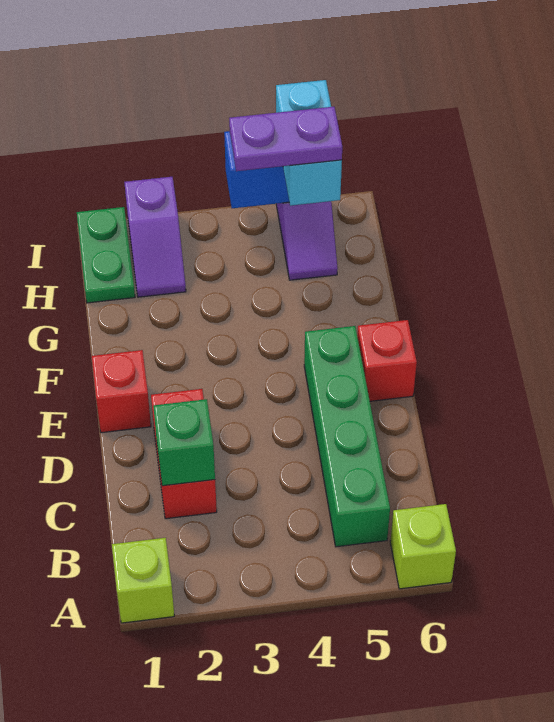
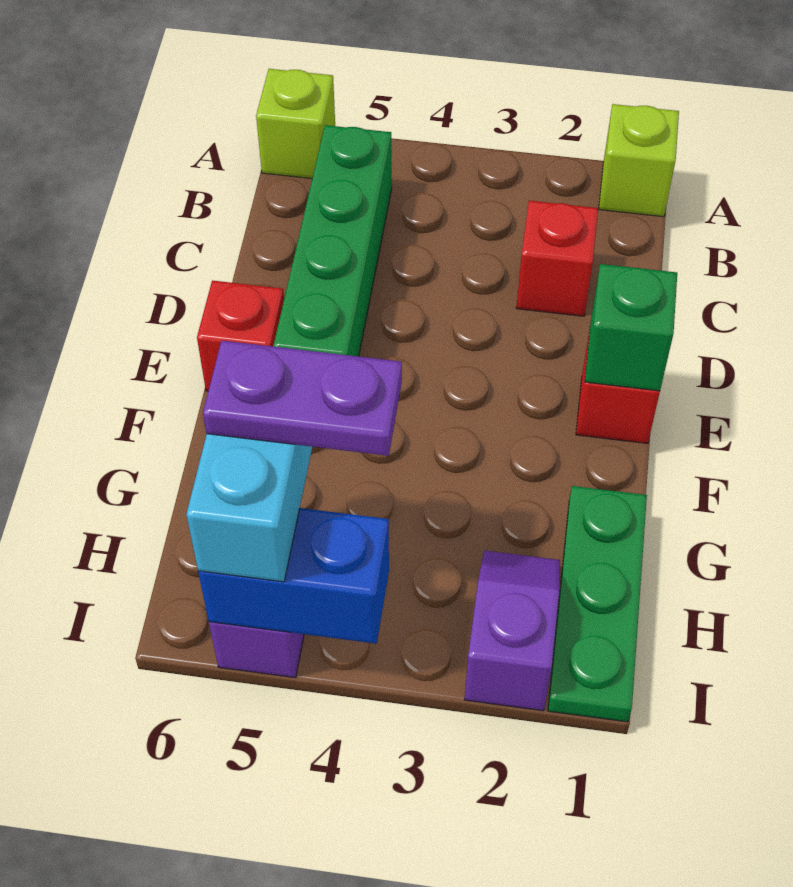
red brick C2:D2 level 1 -> red brick C2 level 1
green brick C2 level 2 -> green brick E1 level 2
green plate H1:I1 level 1 -> green plate G1:I1 level 1

